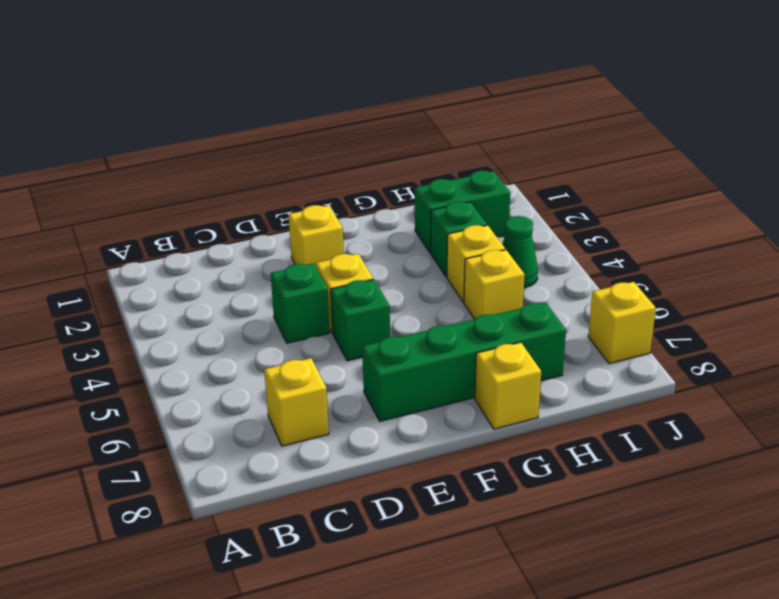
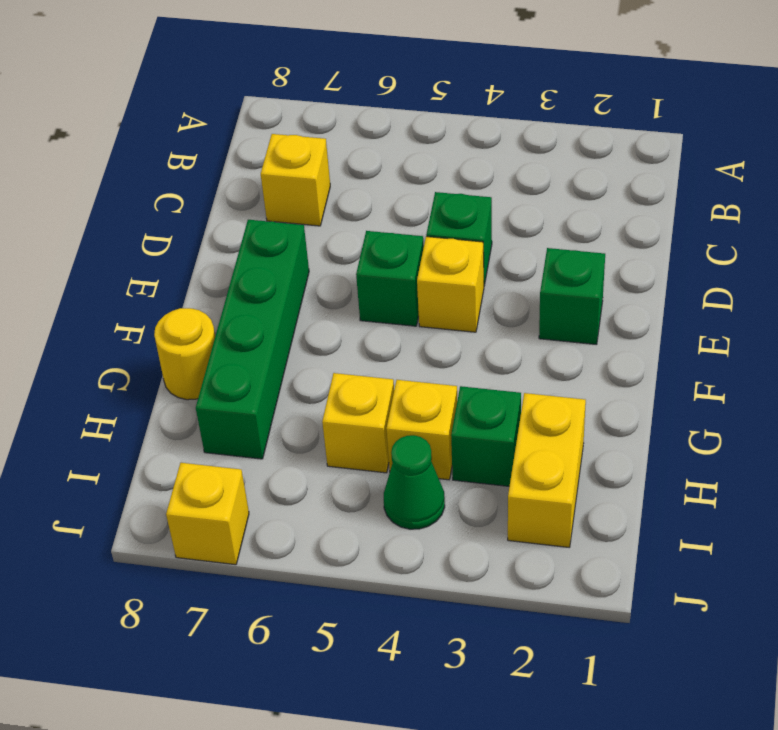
yellow brick E2 level 1 -> green brick E2 level 1
yellow brick G8 level 1 -> yellow round brick G8 level 1
green brick H2:I2 level 1 -> yellow brick H2:I2 level 1

